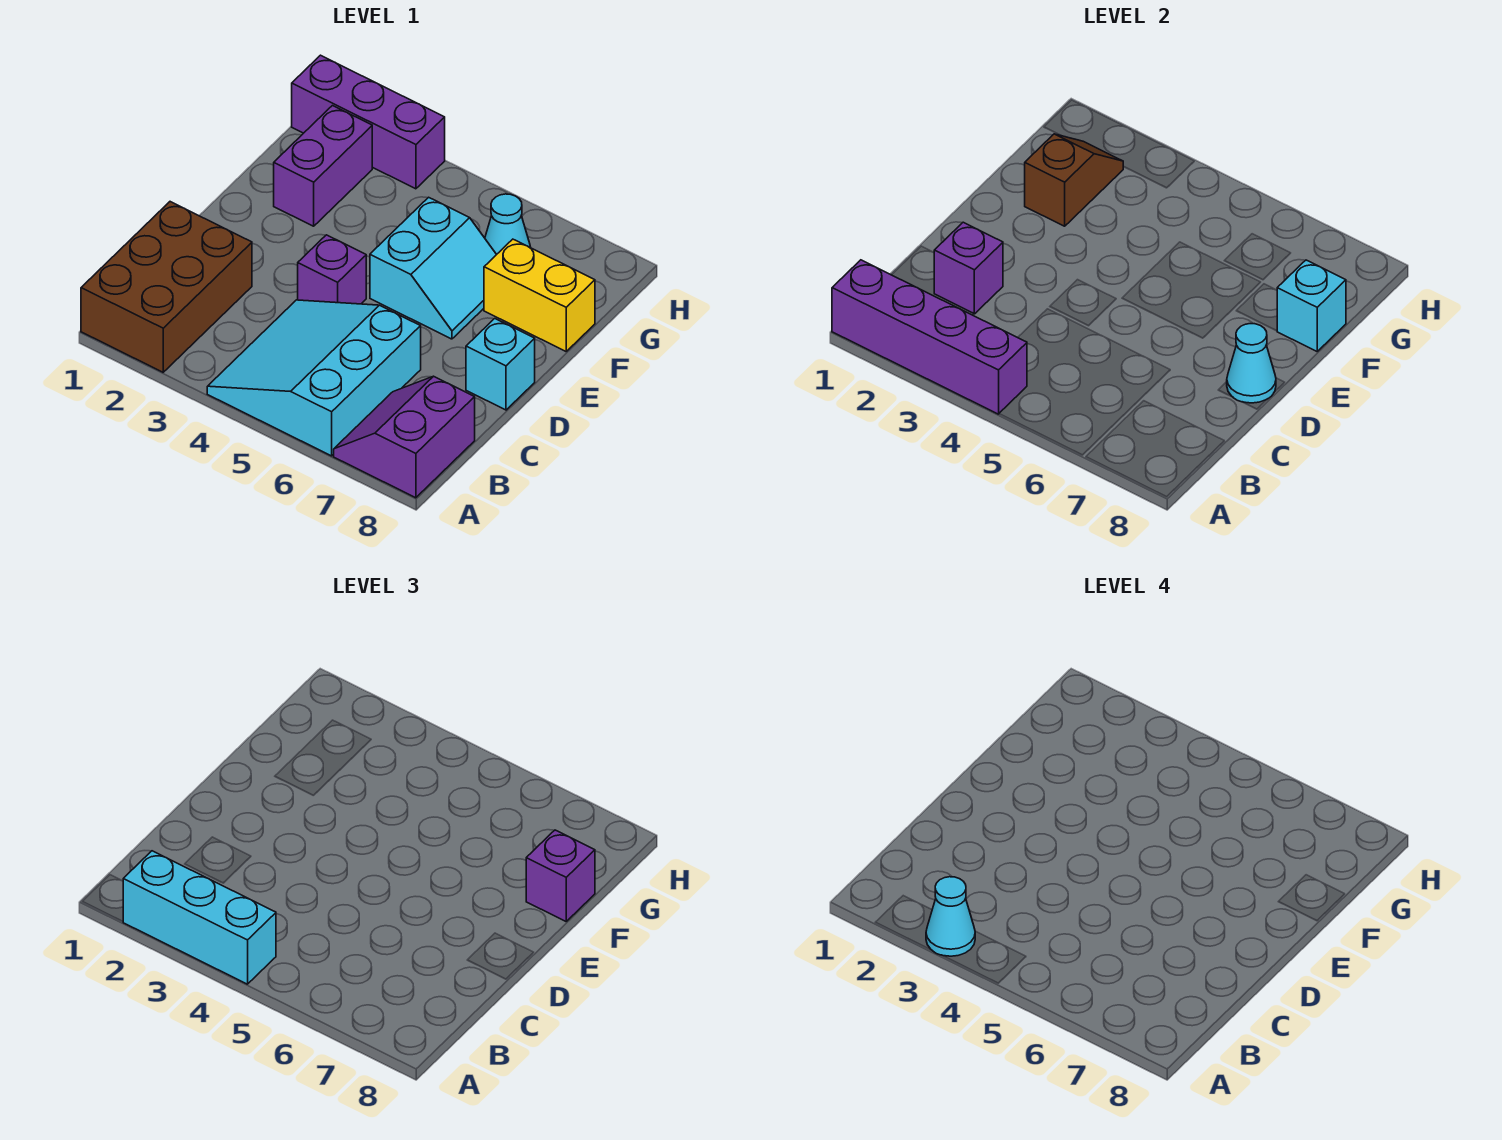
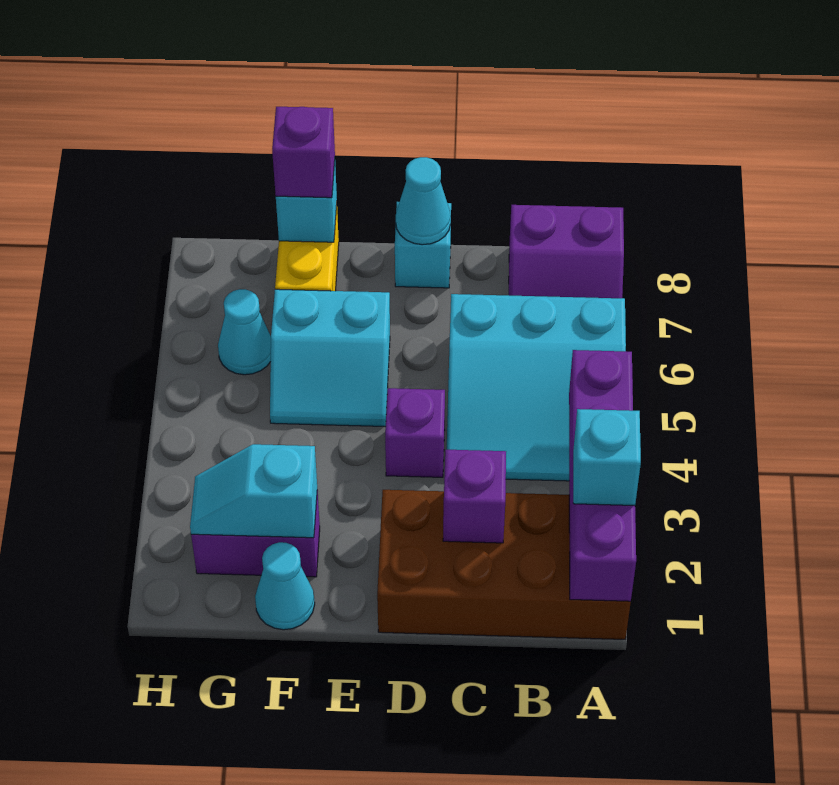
brown brick A1:C2 level 1 -> brown brick A1:D2 level 1
cyan brick A2:A4 level 3 -> cyan brick A2 level 3
cyan cone A3 level 4 -> cyan cone F1 level 1
cyan slope E5:F6 level 1 top 5 -> cyan slope E5:F6 level 1 top 6
brown slope F2:G2 level 2 top F -> cyan slope F2:G2 level 2 top F
purple brick H1:H3 level 1 -> none

